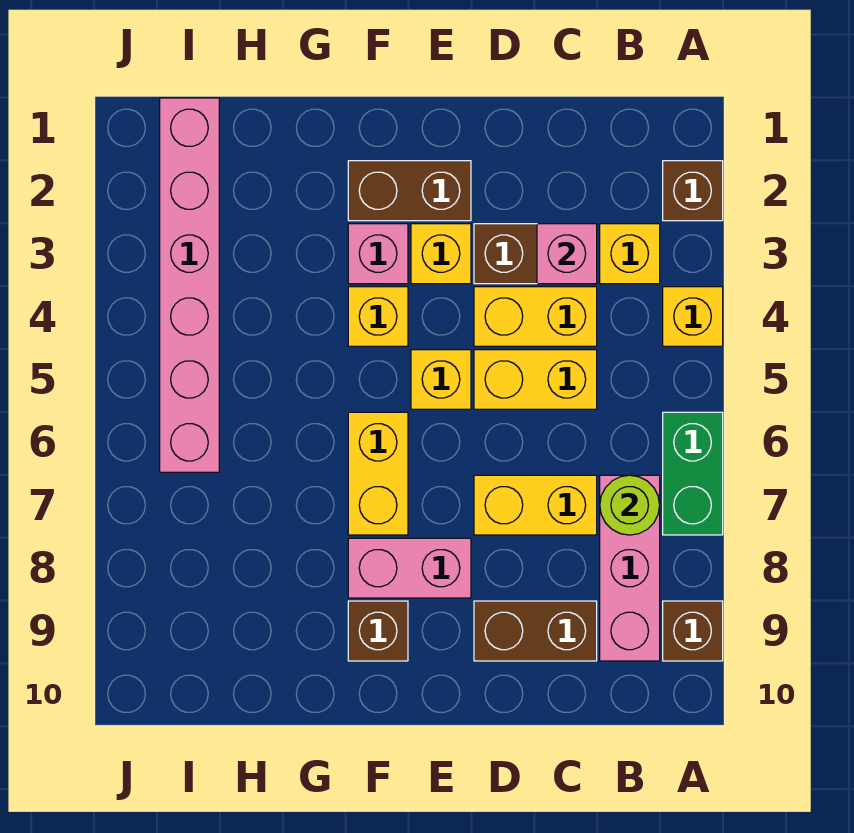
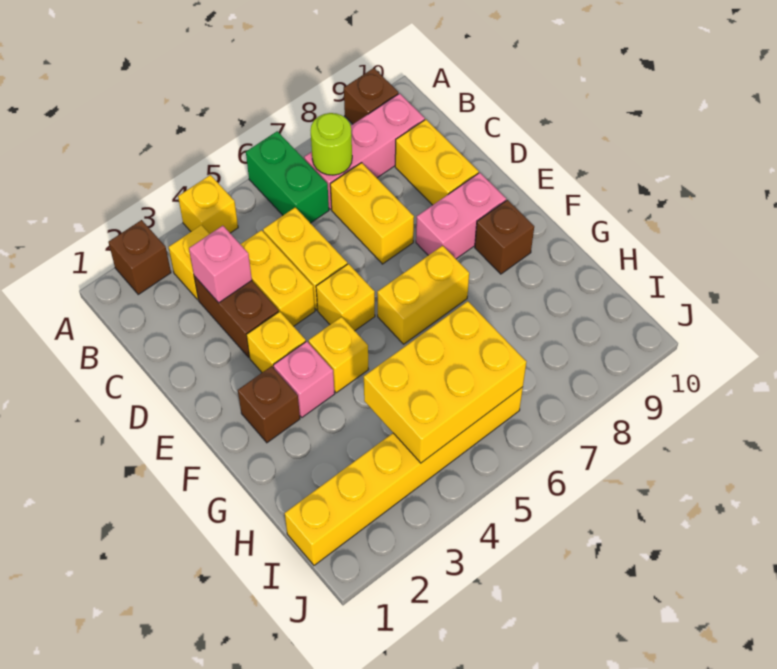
green brick A6:A7 level 1 -> green brick A6:B6 level 1
brown brick C9:D9 level 1 -> yellow brick C9:D9 level 1
brown brick E2:F2 level 1 -> brown brick F2 level 1
pink brick E8:F8 level 1 -> pink brick E8:E9 level 1
none -> yellow brick H4:I6 level 2
pink brick I1:I6 level 1 -> yellow brick I1:I6 level 1

